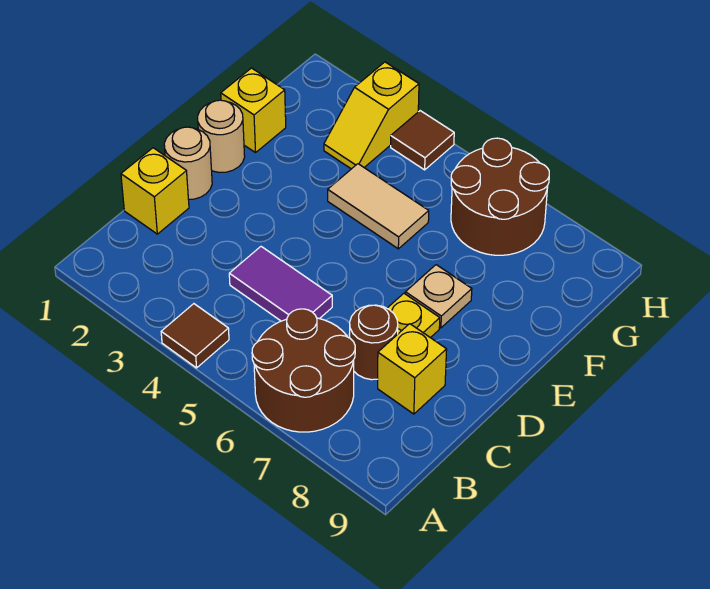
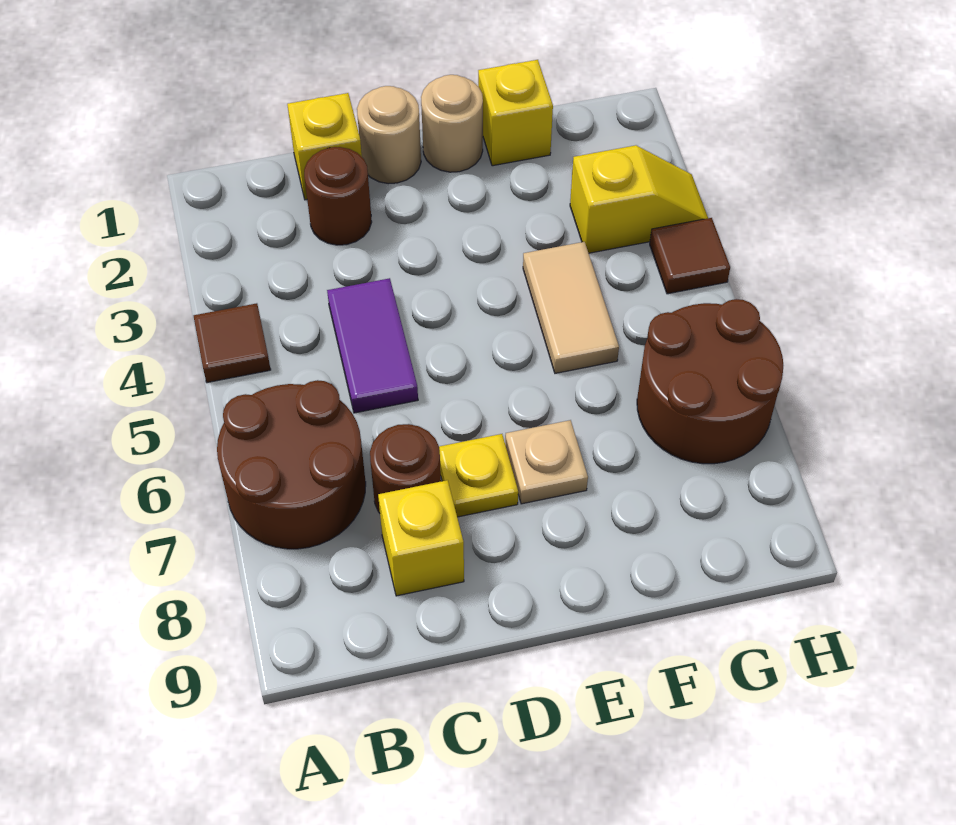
none -> brown round brick C2 level 1
yellow slope G3:H3 level 1 top H -> yellow slope G3:H3 level 1 top G

